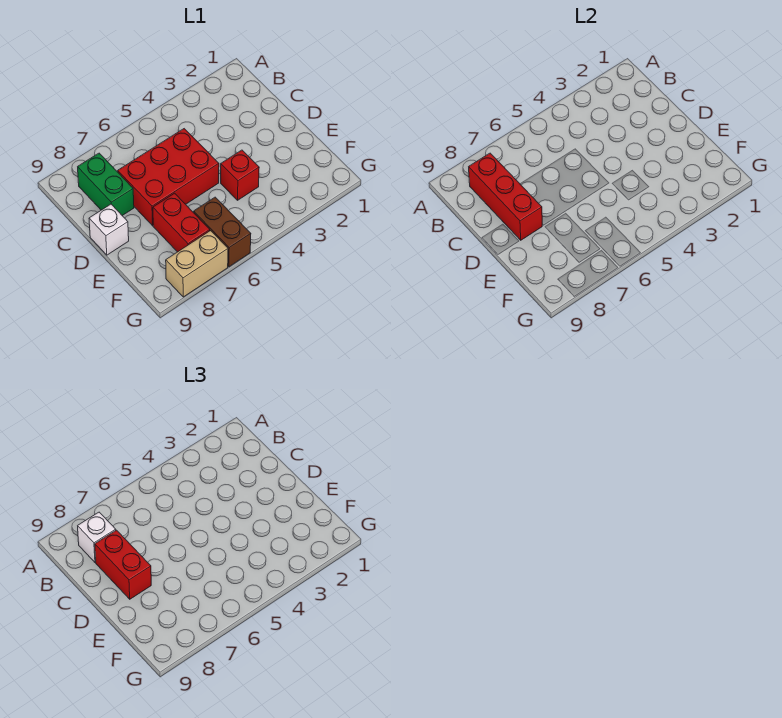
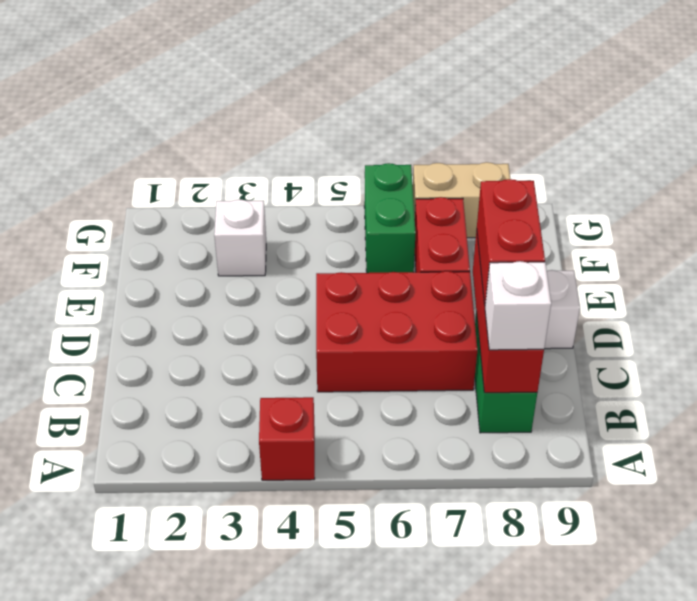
red brick E4 level 1 -> red brick A4 level 1
none -> white brick F3 level 1
brown brick F6:G6 level 1 -> green brick F6:G6 level 1

